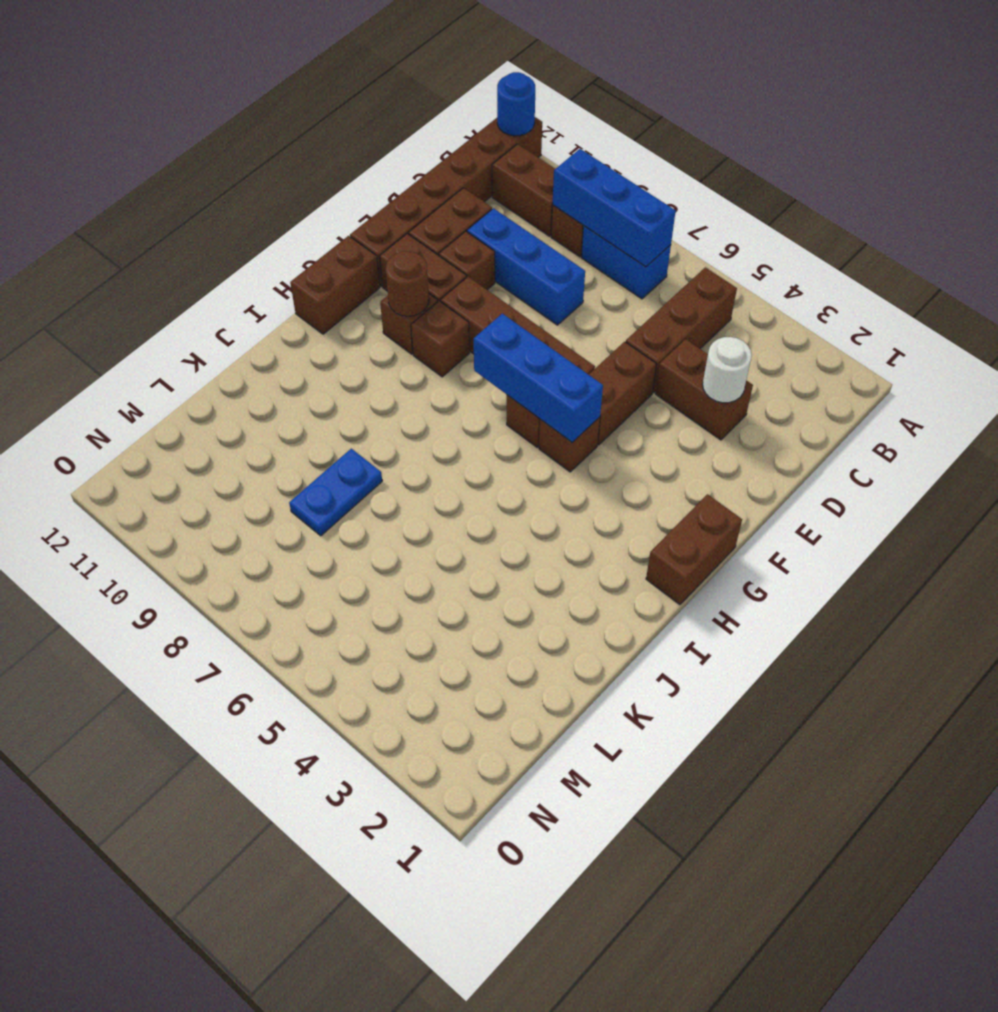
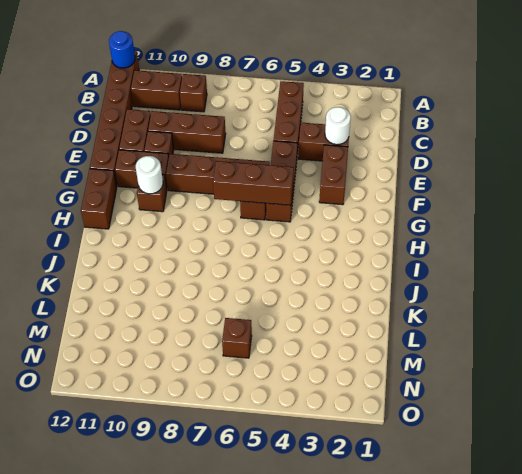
blue brick B7:B8 level 1 -> none
blue brick B7:B9 level 2 -> none
blue brick D8:D10 level 1 -> brown brick D8:D10 level 1
brown brick G1:H1 level 1 -> brown brick E3:F3 level 1
blue brick G5:G7 level 2 -> brown brick G5:G7 level 2
brown brick G9 level 1 -> brown brick M6 level 1
brown round brick G10 level 2 -> white round brick G10 level 2
blue plate K8:L8 level 1 -> none

